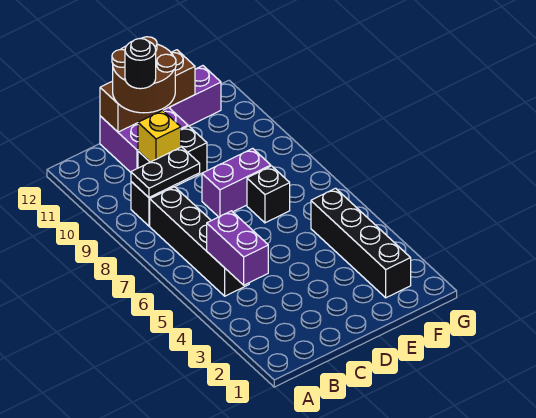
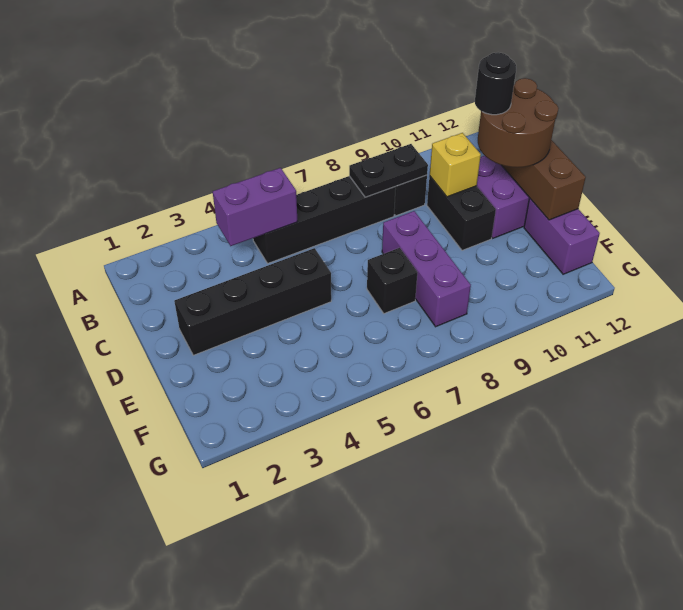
black plate B9:C9 level 2 -> black plate B8:B9 level 2
purple brick D8:E8 level 1 -> purple brick D8:F8 level 1
black brick F2:F5 level 1 -> black brick D2:D5 level 1

